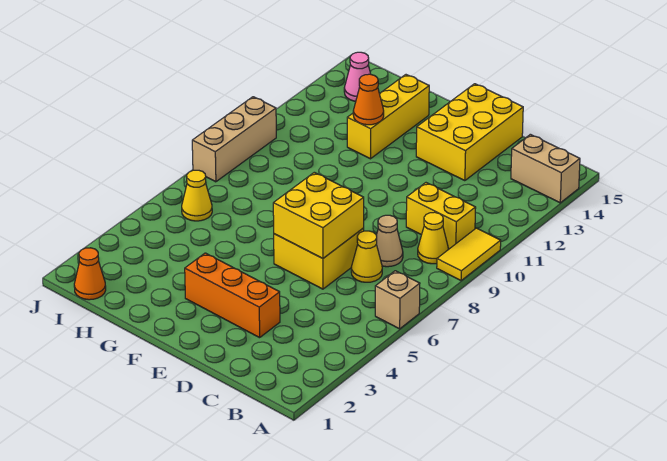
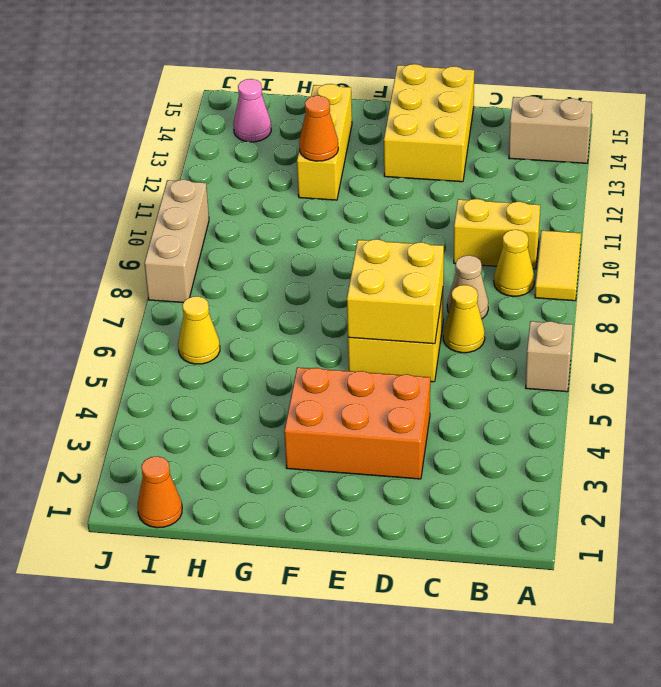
orange brick D3:F3 level 1 -> orange brick D3:F4 level 1

